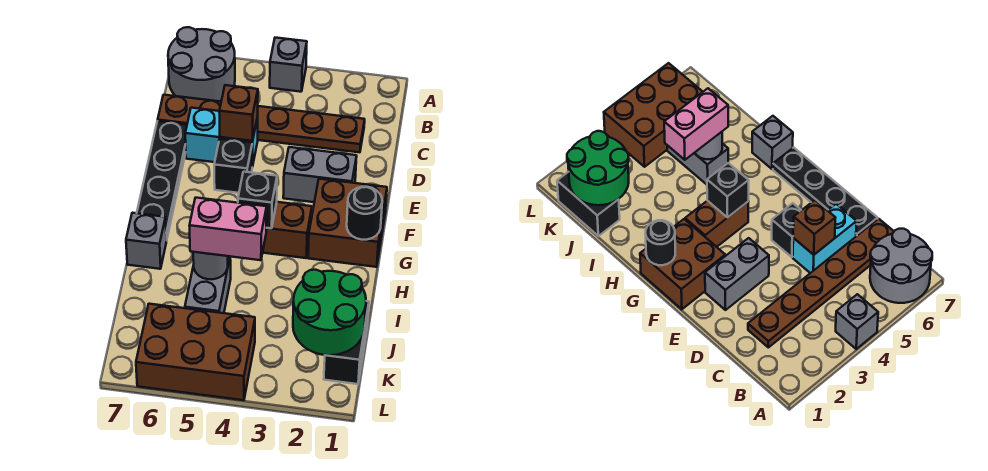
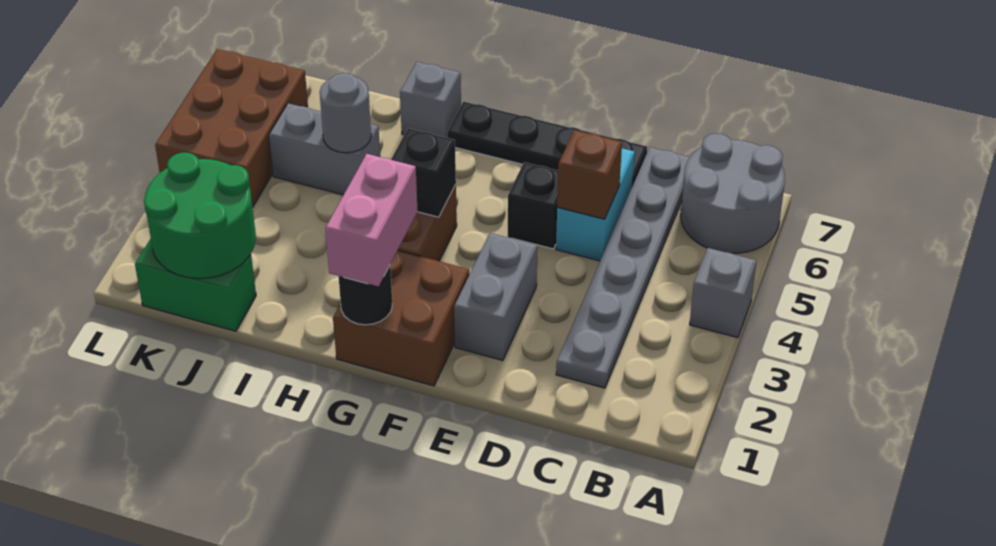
brown plate C2:C7 level 1 -> grey plate C2:C7 level 1
pink brick I4:I5 level 3 -> pink brick G1:G2 level 3
black brick J1:K1 level 1 -> green brick J1:K1 level 1

